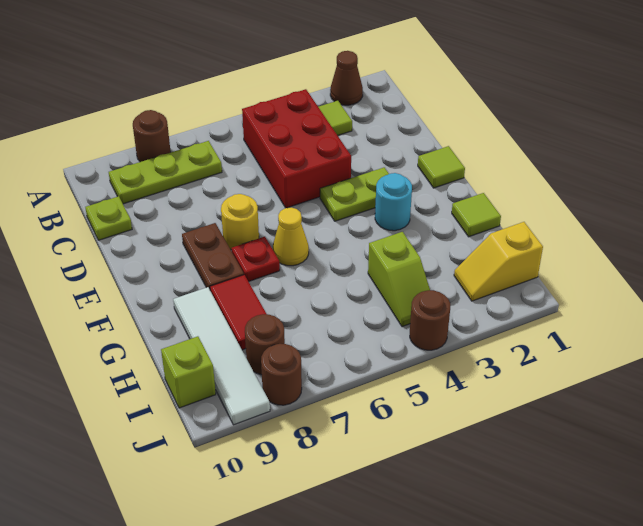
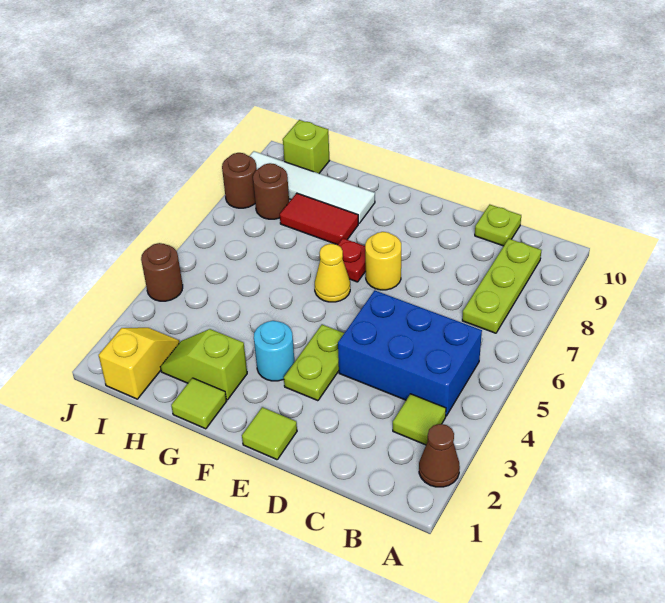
brown round brick A8 level 1 -> none
red brick B4:D5 level 1 -> blue brick B4:D5 level 1
brown plate E8:F8 level 1 -> none
lime slope H4:I4 level 1 top H -> lime slope G2:H2 level 1 top G

